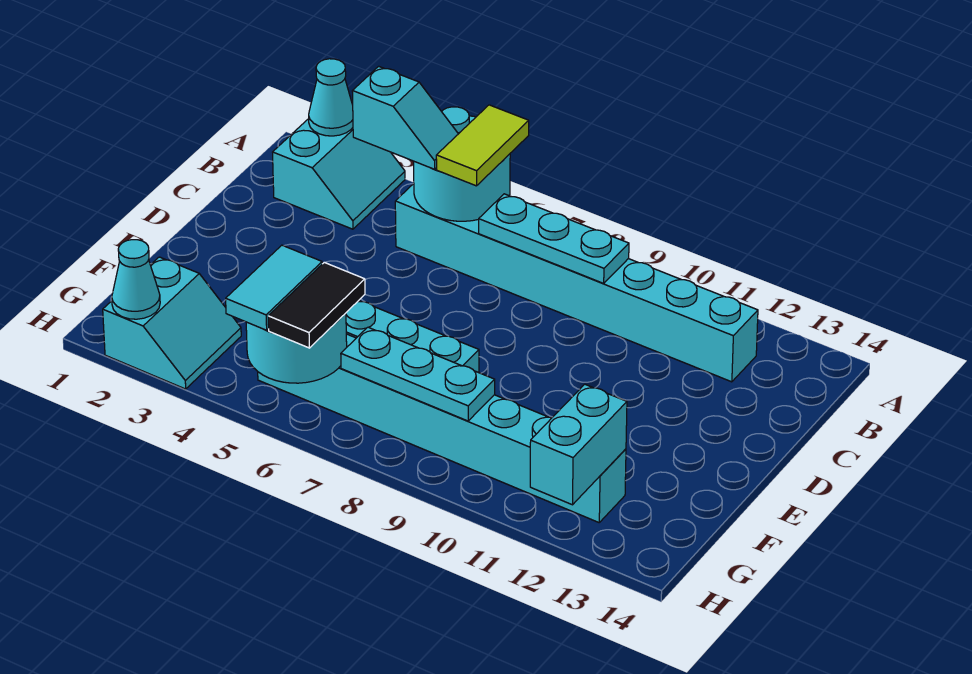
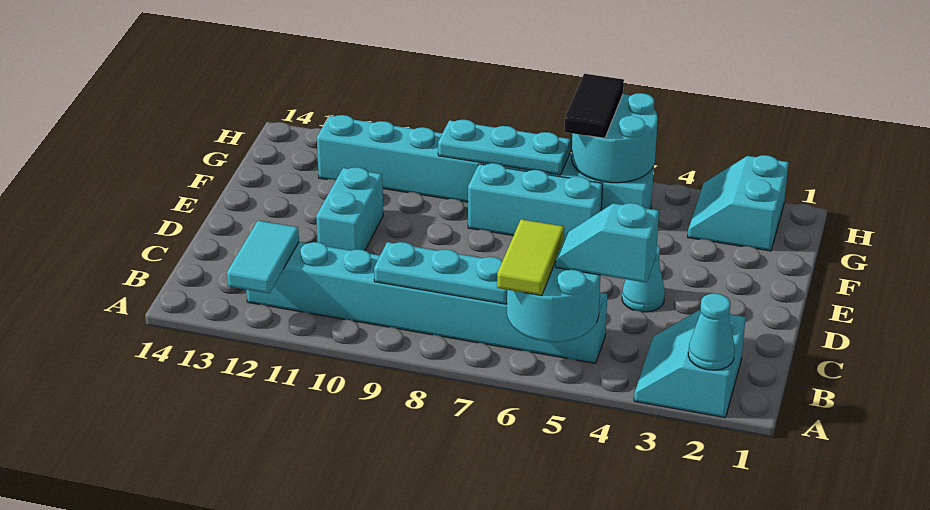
cyan tile G5:H5 level 3 -> cyan tile A12:B12 level 2
cyan brick G12:H12 level 2 -> cyan brick D11:E11 level 1
cyan cone H2 level 2 -> cyan cone D4 level 1

